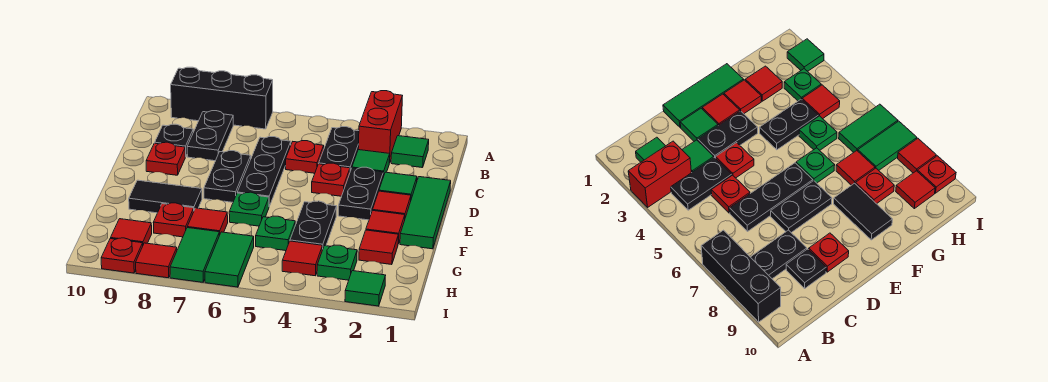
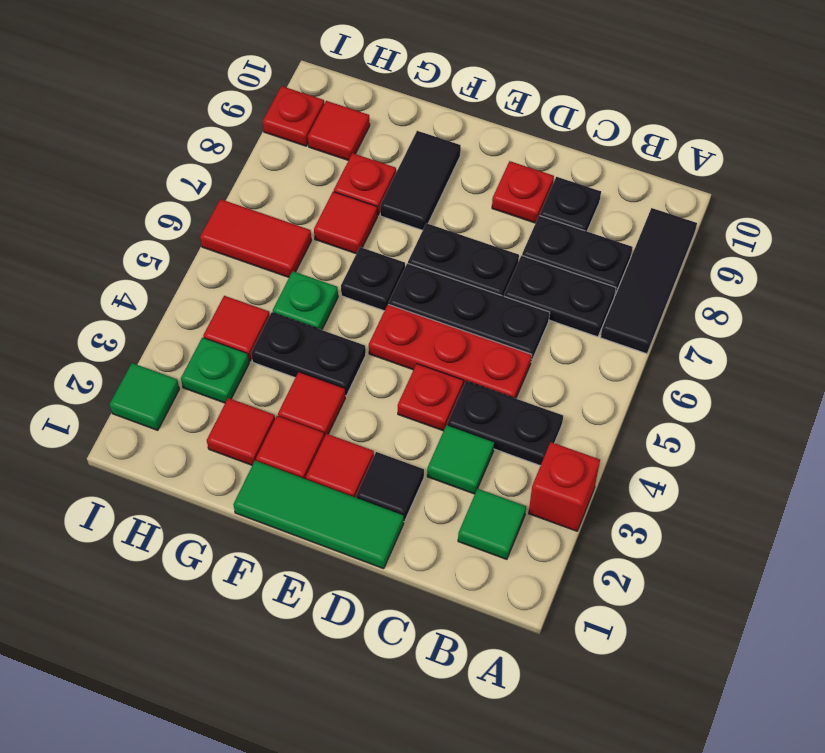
red brick A3:B3 level 1 -> red brick A3 level 1
black brick A7:A9 level 1 -> black tile A7:A9 level 1
red plate C5 level 1 -> red plate C5:E5 level 1
green tile D2 level 1 -> black tile D2 level 1
black plate D3:E3 level 1 -> black plate B7:C7 level 1
green plate F6 level 1 -> black plate F6 level 1
green tile H6:I6 level 1 -> red tile H6:I6 level 1
green tile H7:I7 level 1 -> none
red tile I8 level 1 -> red tile F3 level 1

